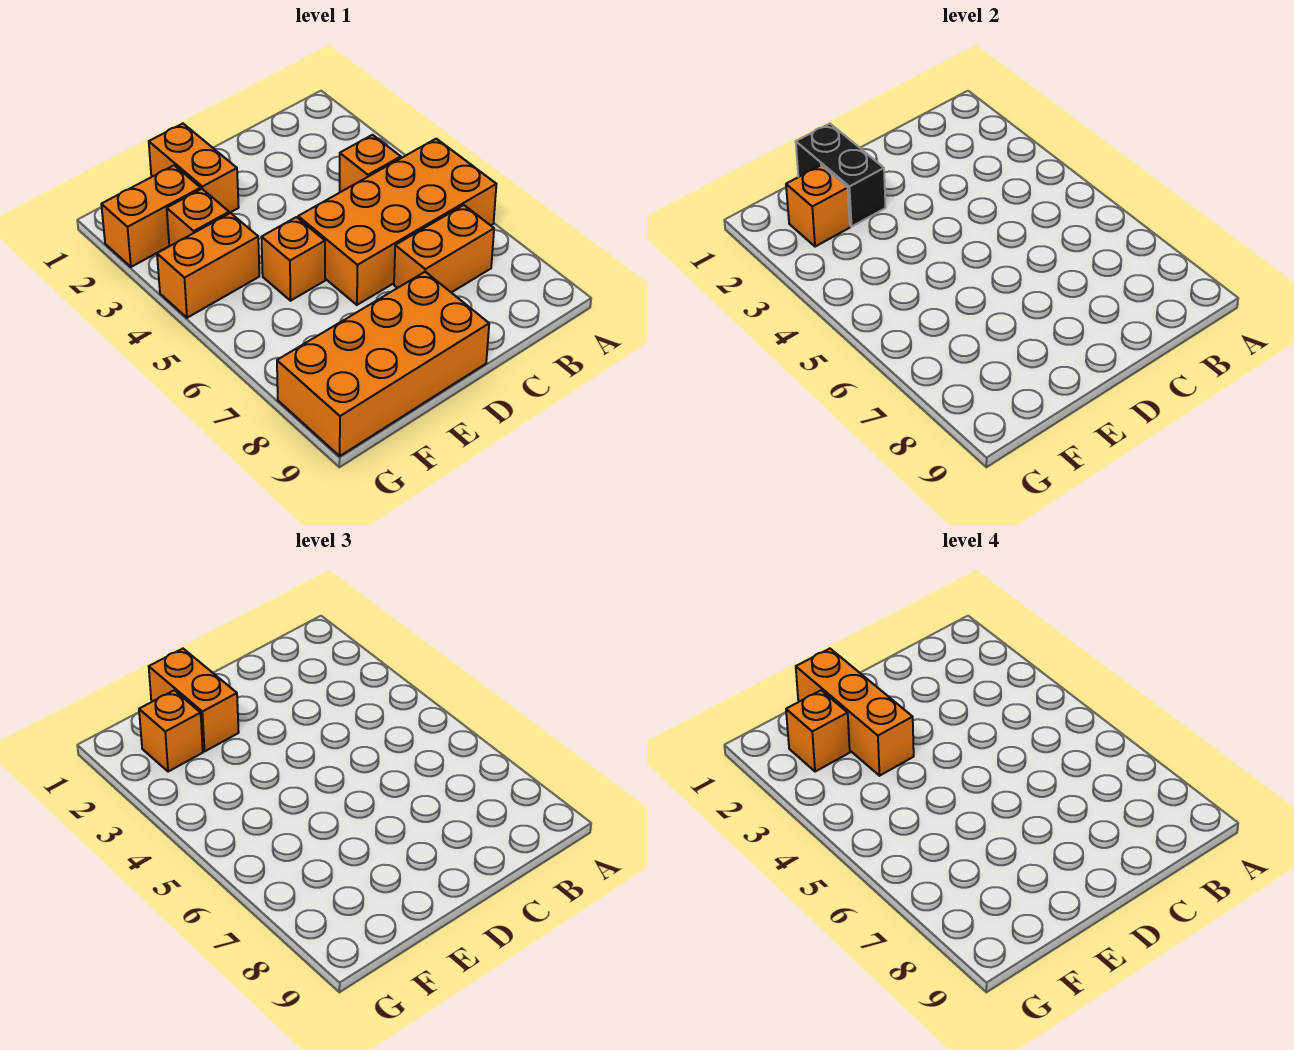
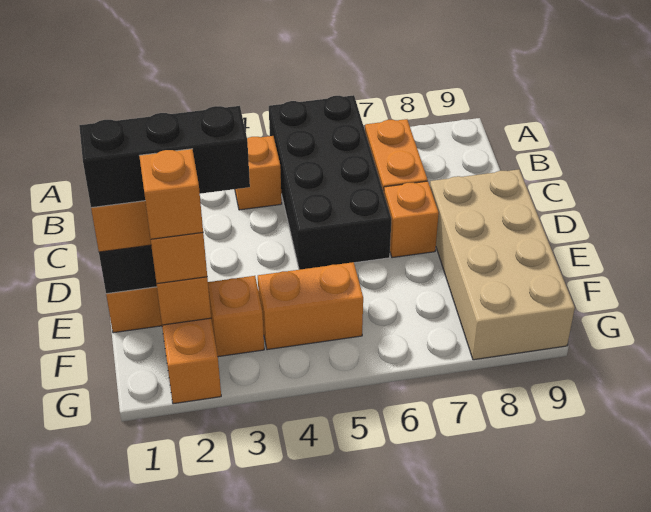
orange brick A5:D6 level 1 -> black brick A5:D6 level 1
orange brick D8:G9 level 1 -> tan brick D8:G9 level 1
orange brick E1:E3 level 4 -> black brick E1:E3 level 4
orange brick E5 level 1 -> orange brick D7 level 1
orange brick F4:G4 level 1 -> orange brick F4:F5 level 1

